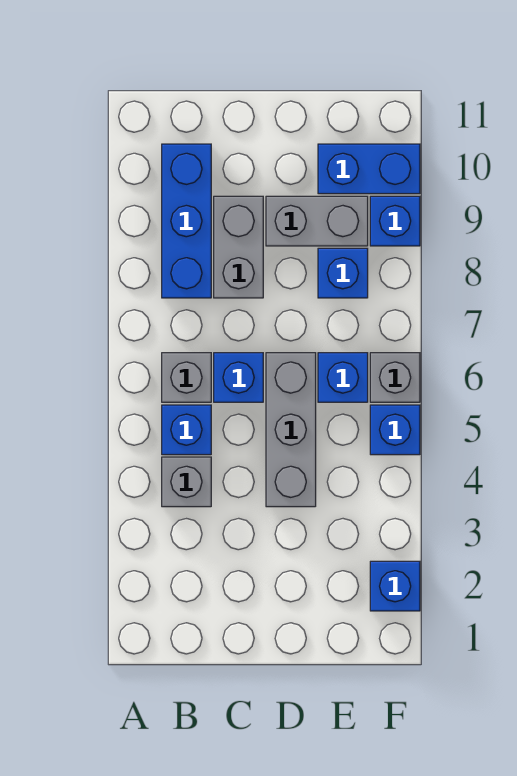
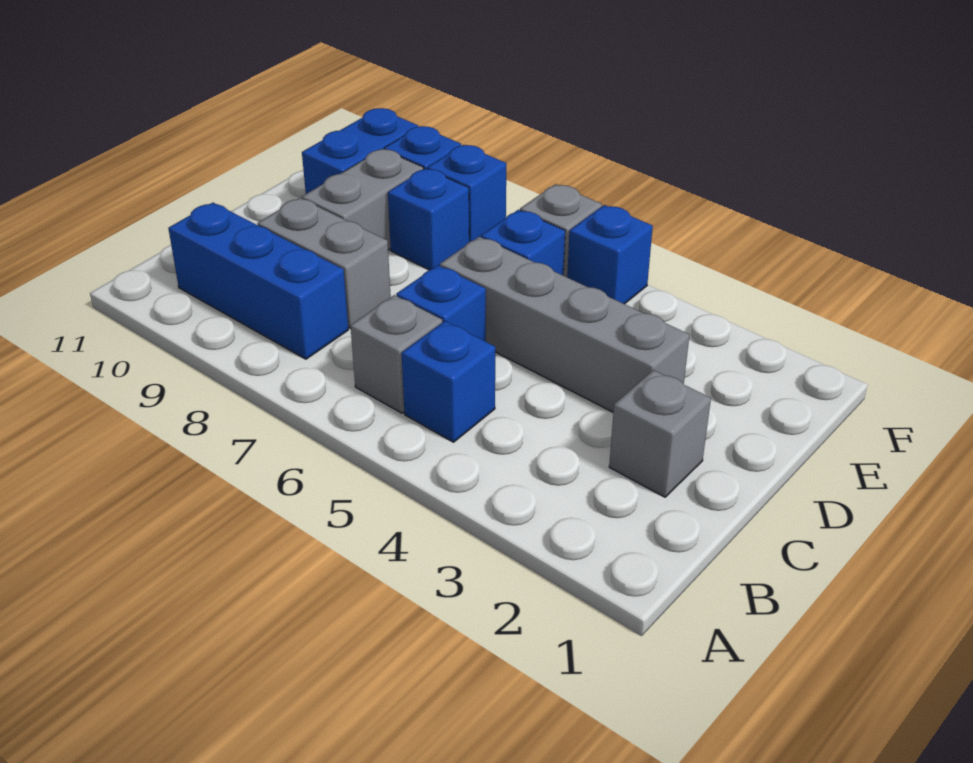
grey brick B4 level 1 -> grey brick C2 level 1
grey brick D4:D6 level 1 -> grey brick D3:D6 level 1
blue brick F2 level 1 -> blue brick F8 level 1

